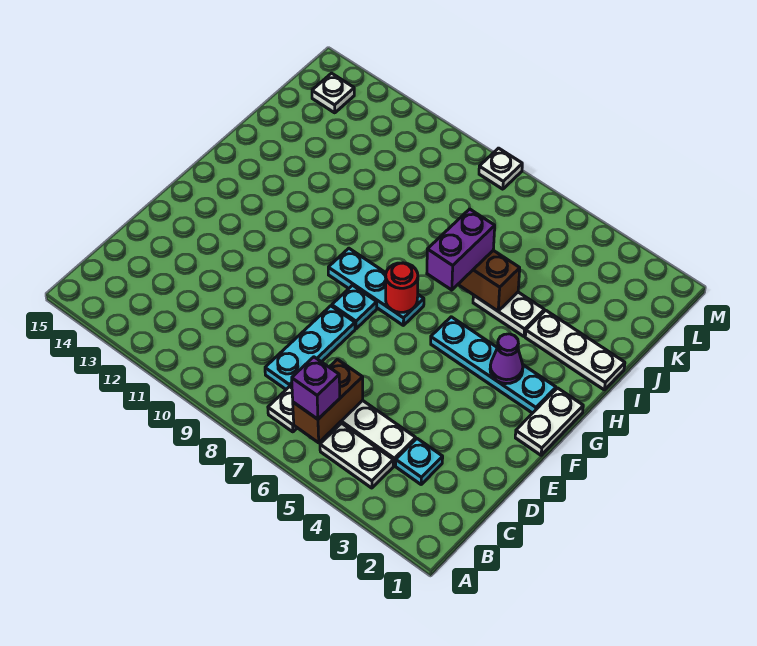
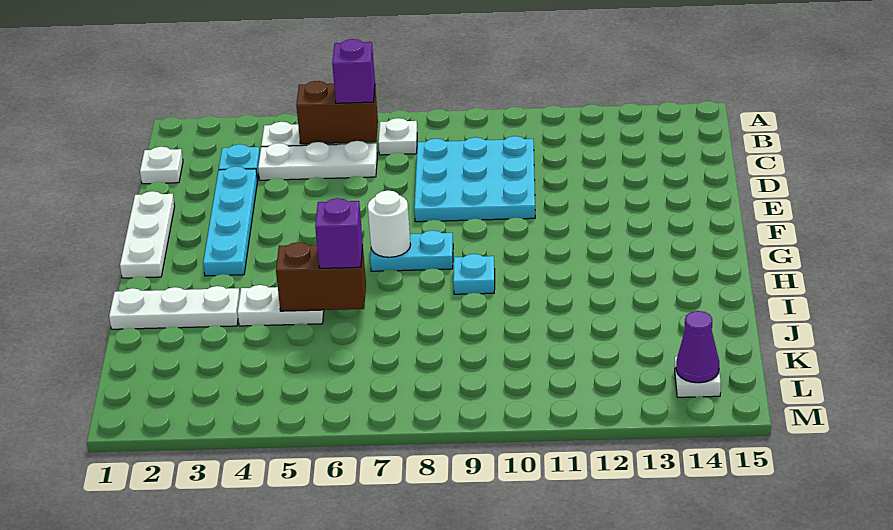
brown brick B6:C6 level 2 -> brown brick B5:B6 level 2
cyan plate C8:E8 level 1 -> cyan plate C8:E10 level 1
white plate F1:G1 level 1 -> white plate E1:G1 level 1
cyan plate F8 level 1 -> cyan plate H9 level 1
cyan plate G2:G5 level 1 -> cyan plate D3:G3 level 1
purple cone G3 level 2 -> purple cone L14 level 2
cyan plate G7:G9 level 1 -> cyan plate G7:G8 level 1
red round brick G7 level 2 -> white round brick G7 level 2
purple brick H6:I6 level 3 -> purple brick I6 level 3
white plate M8 level 1 -> white plate C1 level 1

